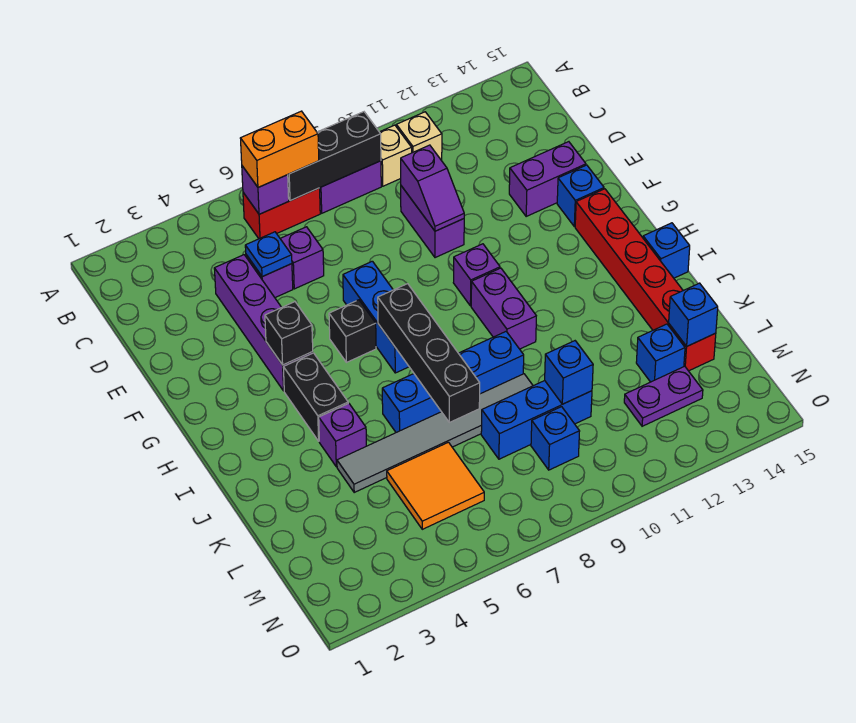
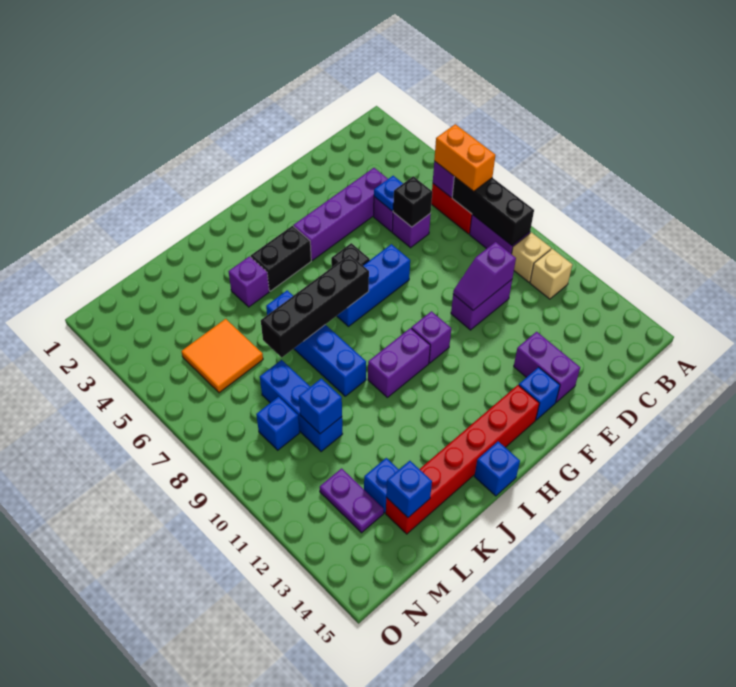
black brick G4 level 2 -> black brick D6 level 2
grey tile K4:K9 level 1 -> none

